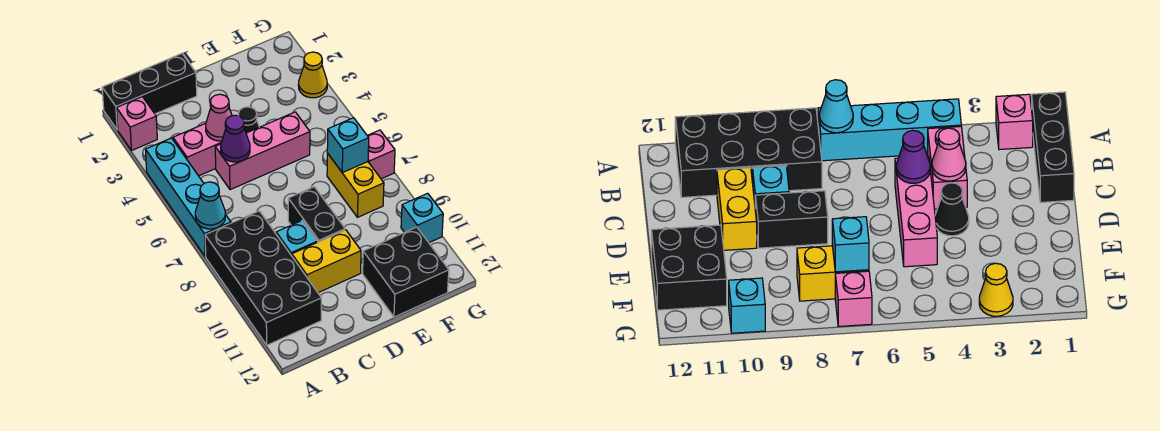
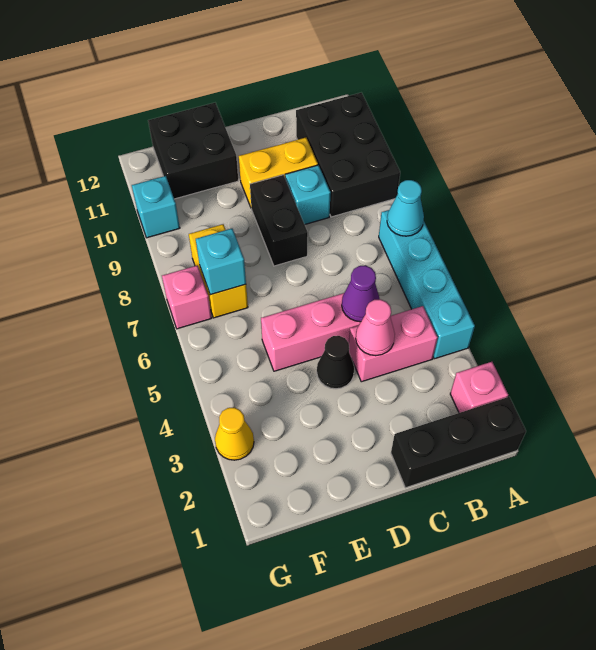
black brick A8:B11 level 1 -> black brick A9:B11 level 1

